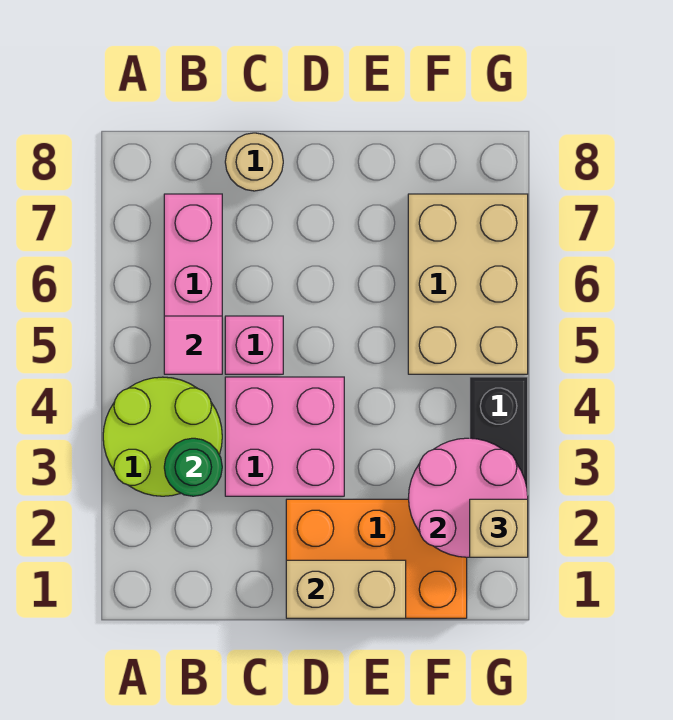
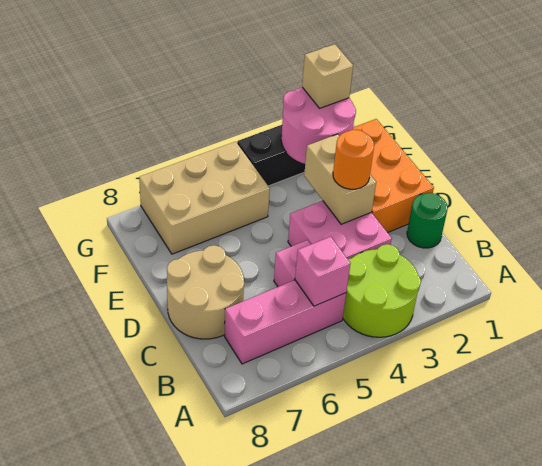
green round brick B3 level 2 -> green round brick C1 level 1
pink tile B5 level 2 -> pink brick B5 level 2
tan round brick C8 level 1 -> tan round brick C7:D8 level 1
tan brick D1:E1 level 2 -> tan brick D3:E3 level 2
none -> orange round brick D3 level 3

